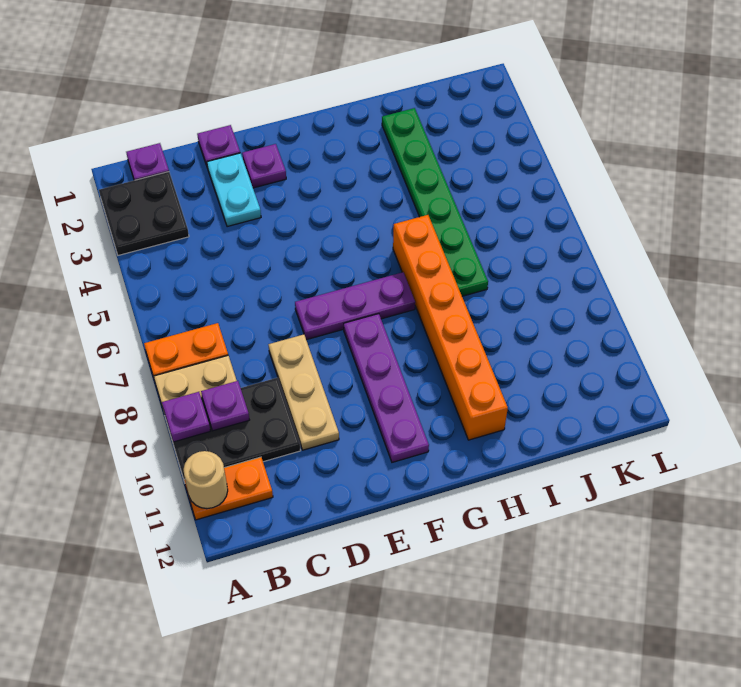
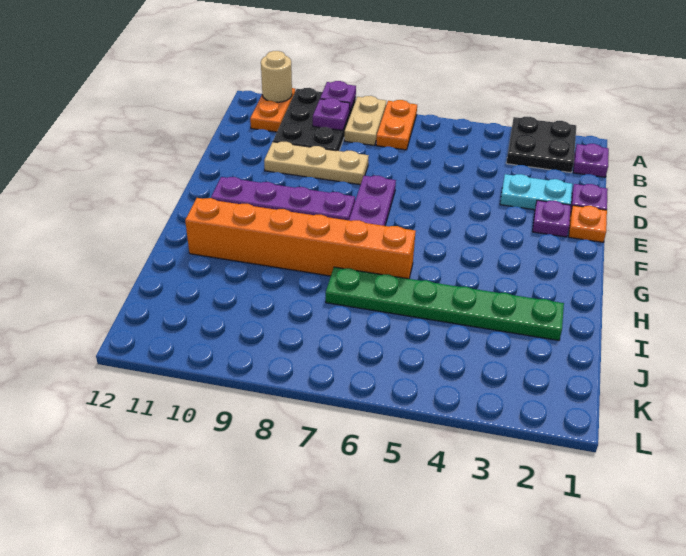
none -> orange plate E1 level 1

